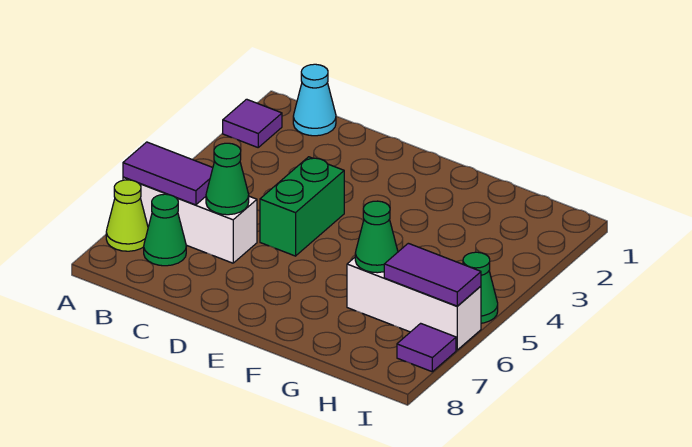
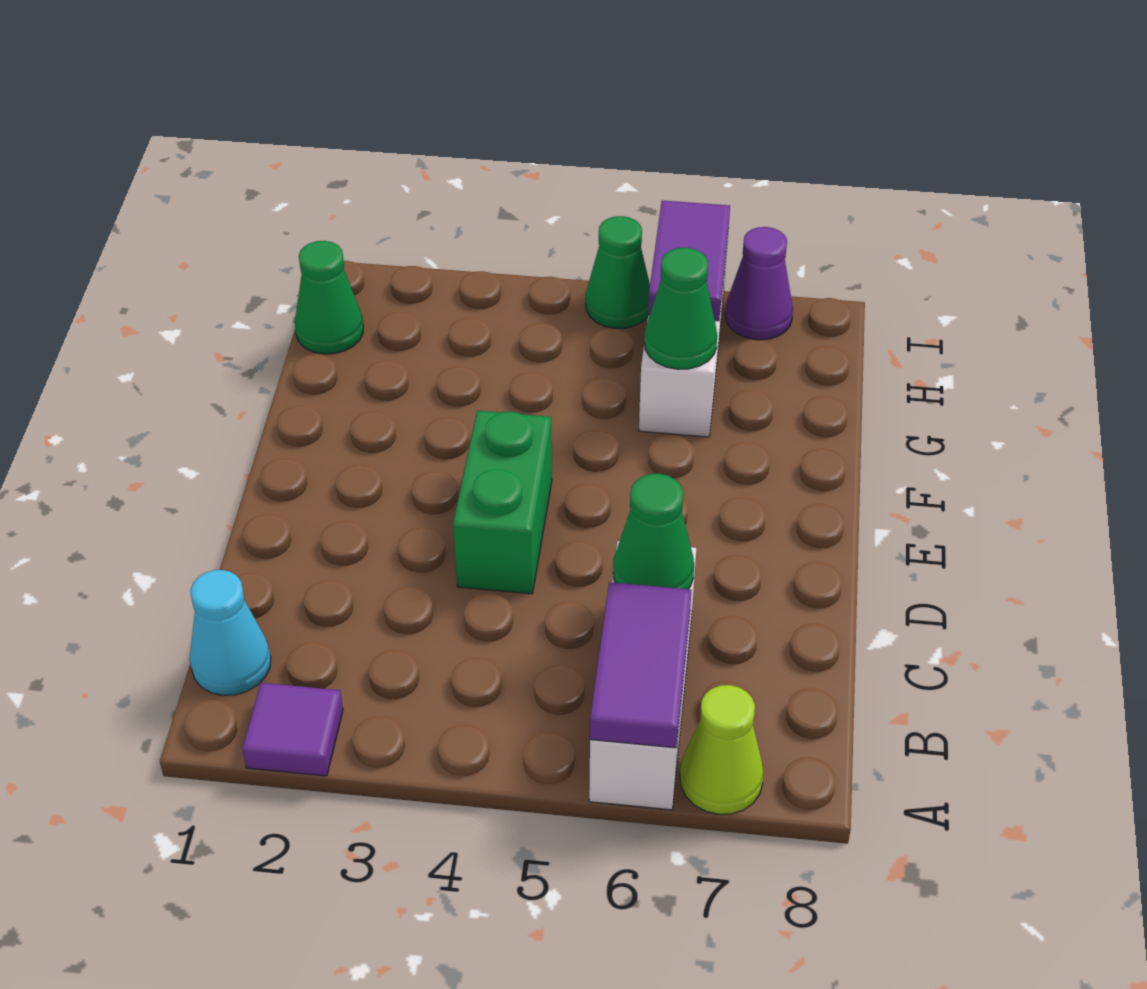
green cone B7 level 1 -> green cone H1 level 1
green brick D4:D5 level 1 -> green brick D4:E4 level 1
purple tile I7 level 1 -> purple cone I7 level 1

